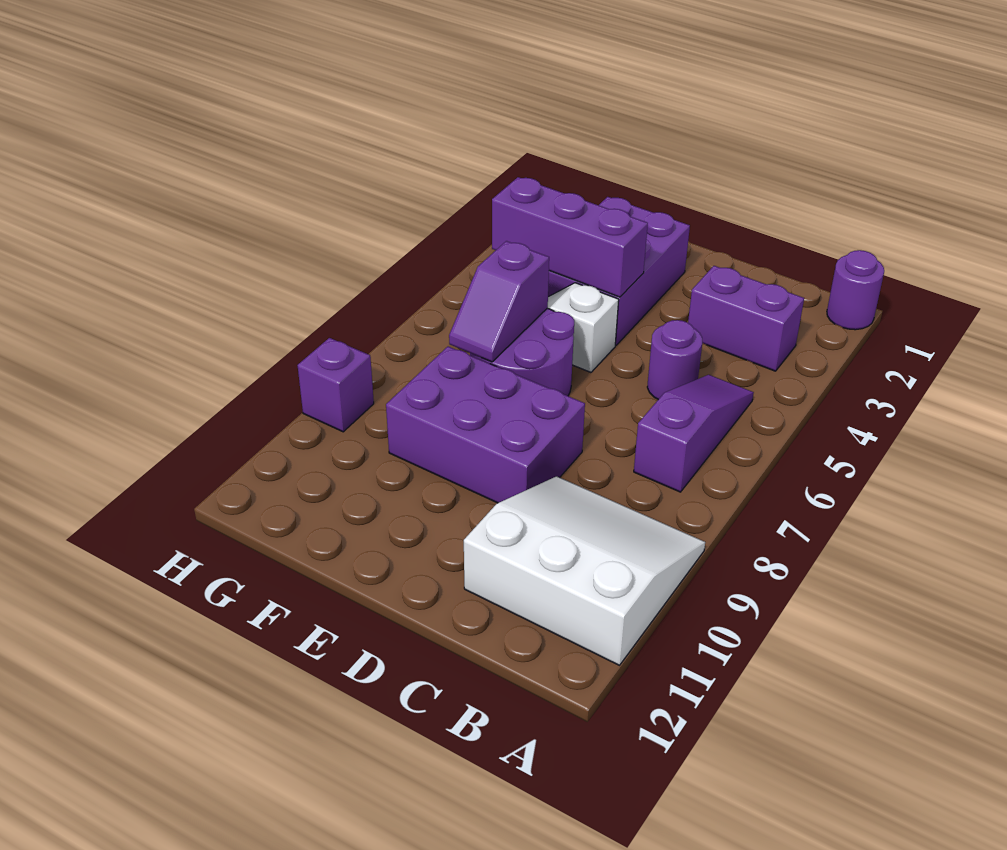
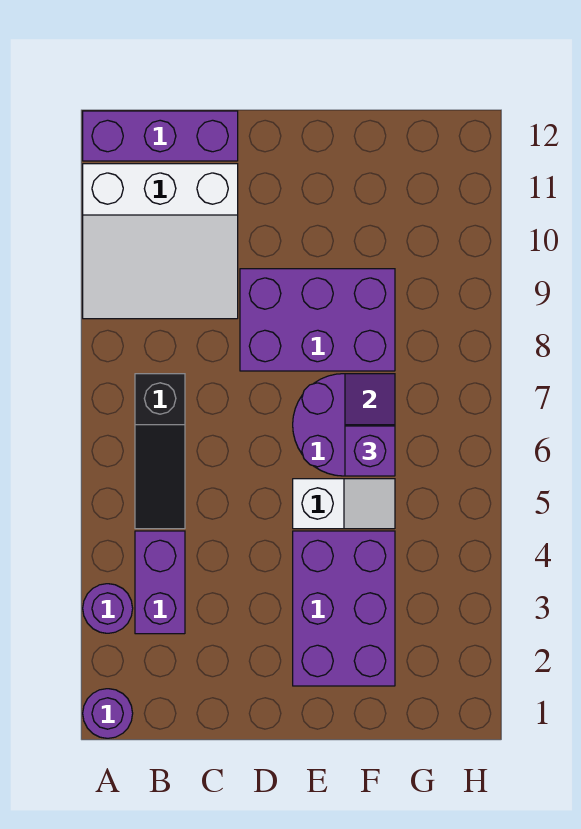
purple brick B3:C3 level 1 -> purple brick B3:B4 level 1
purple slope B5:B7 level 1 top 7 -> black slope B5:B7 level 1 top 7
purple round brick C5 level 1 -> purple round brick A3 level 1
purple brick E4:G4 level 2 -> purple brick A12:C12 level 1
purple brick H9 level 1 -> purple brick F6 level 3

